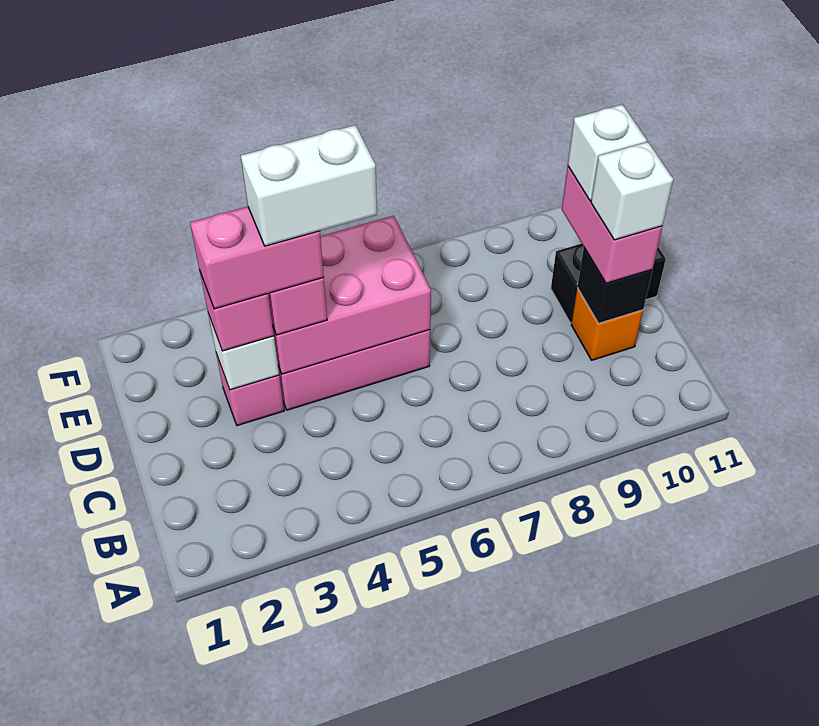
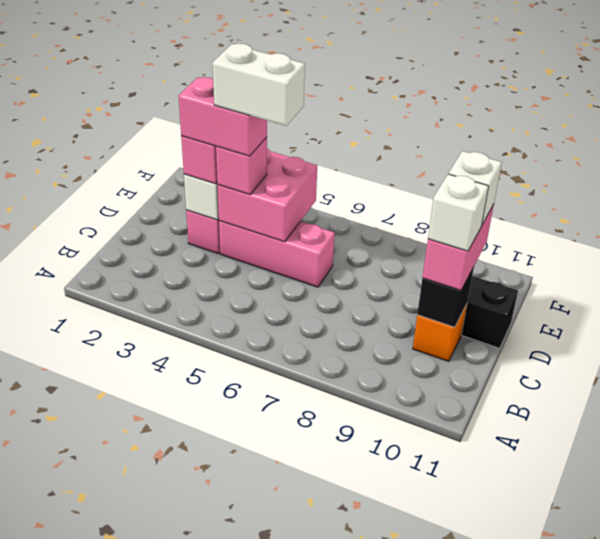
pink brick D4:E6 level 2 -> pink brick D4:E5 level 2

